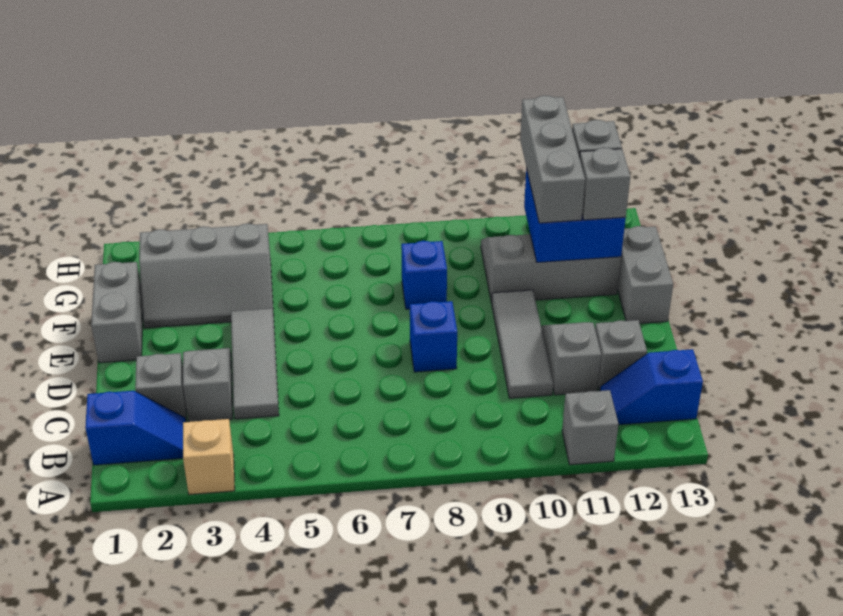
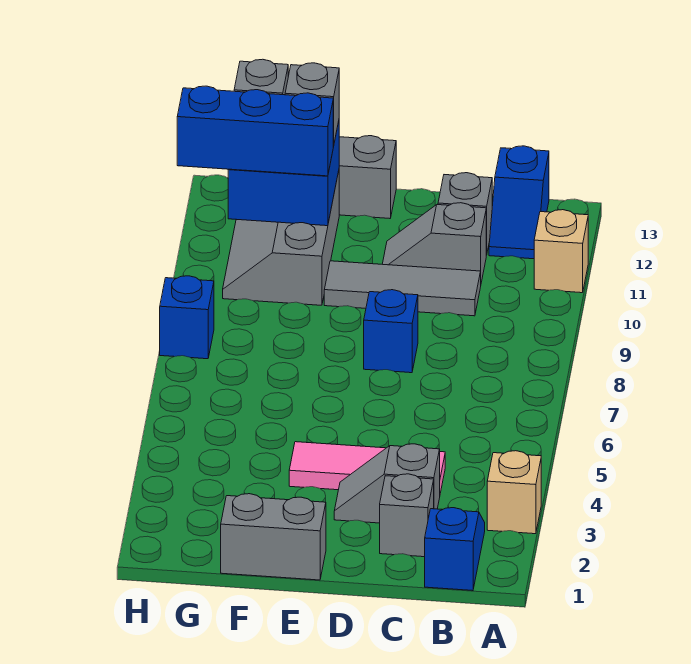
grey brick A11 level 1 -> tan brick A11 level 1
grey tile C4:E4 level 1 -> pink tile C4:E4 level 1
grey slope F2:G4 level 1 top G -> none
blue brick F8 level 1 -> blue brick H8 level 1
grey brick F11:H11 level 3 -> blue brick F11:H11 level 3

